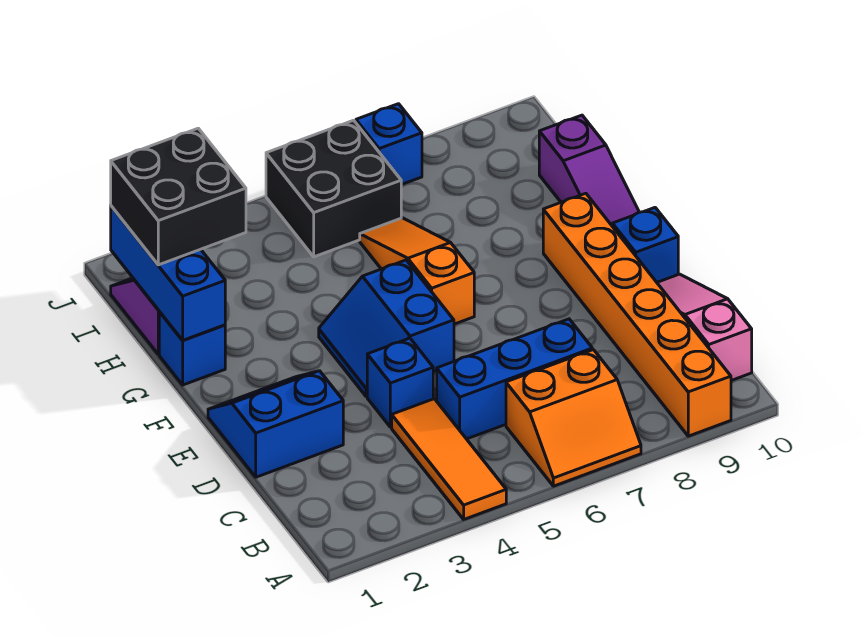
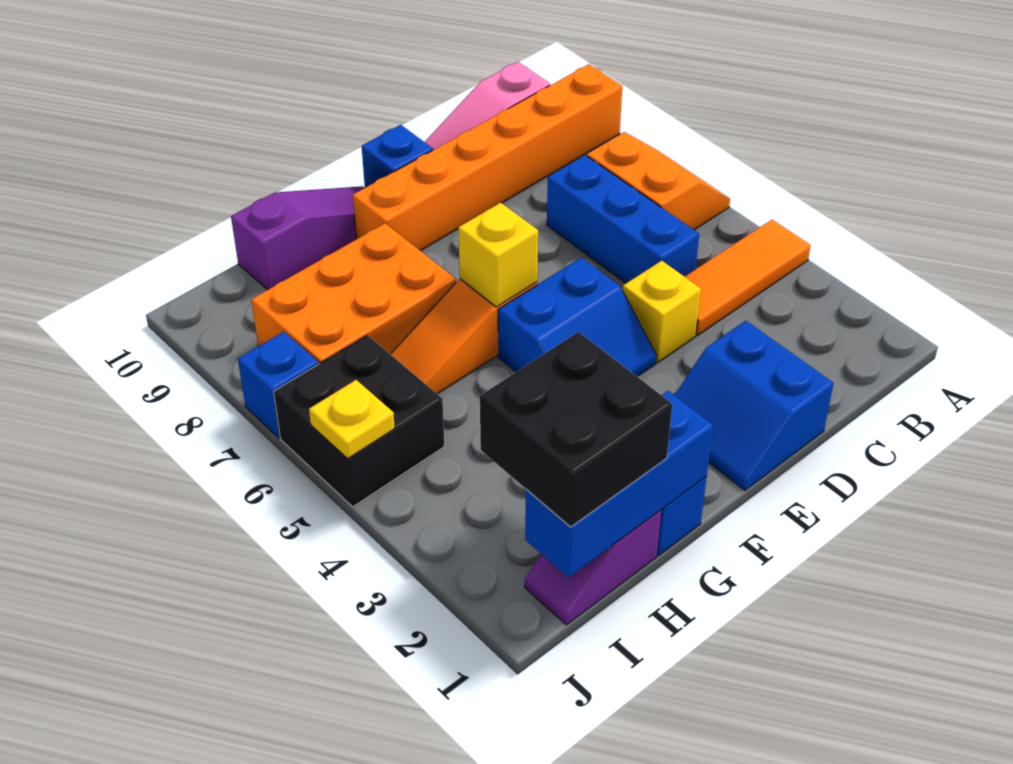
blue brick D4 level 1 -> yellow brick D4 level 1
none -> yellow brick F6 level 2
none -> orange brick G7:I8 level 1
none -> yellow plate J5 level 2

